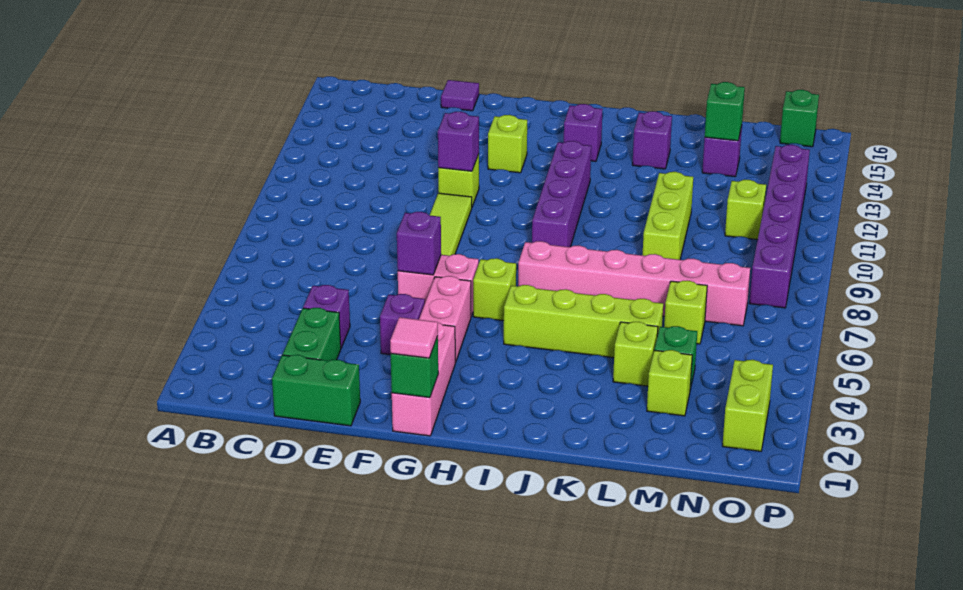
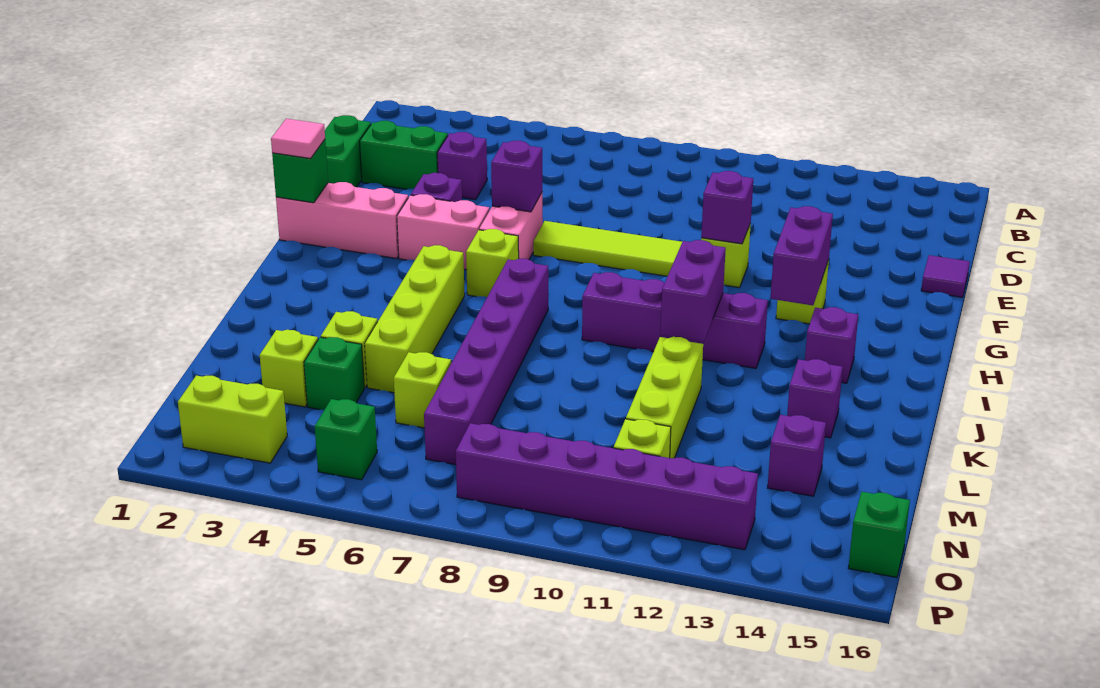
none -> purple brick G13:H13 level 2
pink brick I7:N7 level 1 -> purple brick I7:N7 level 1
none -> purple brick I11:J11 level 2
lime brick L9:L11 level 1 -> lime brick K11:M11 level 1
green brick M14 level 2 -> green brick O5 level 1

